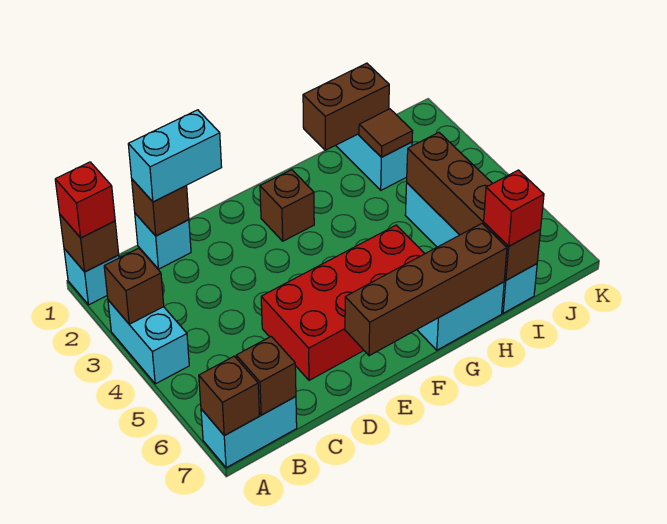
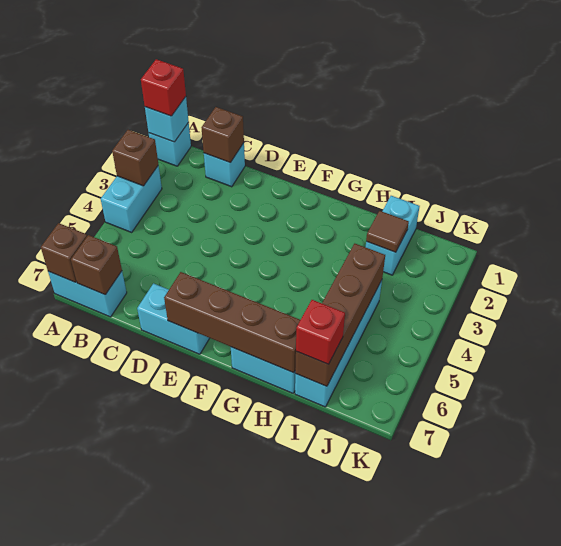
brown brick A1 level 2 -> cyan brick A1 level 2
cyan brick C1:D1 level 3 -> cyan brick D7:E7 level 1
red brick D5:G6 level 1 -> none
brown brick F2 level 1 -> none
brown brick H1:I1 level 2 -> none

